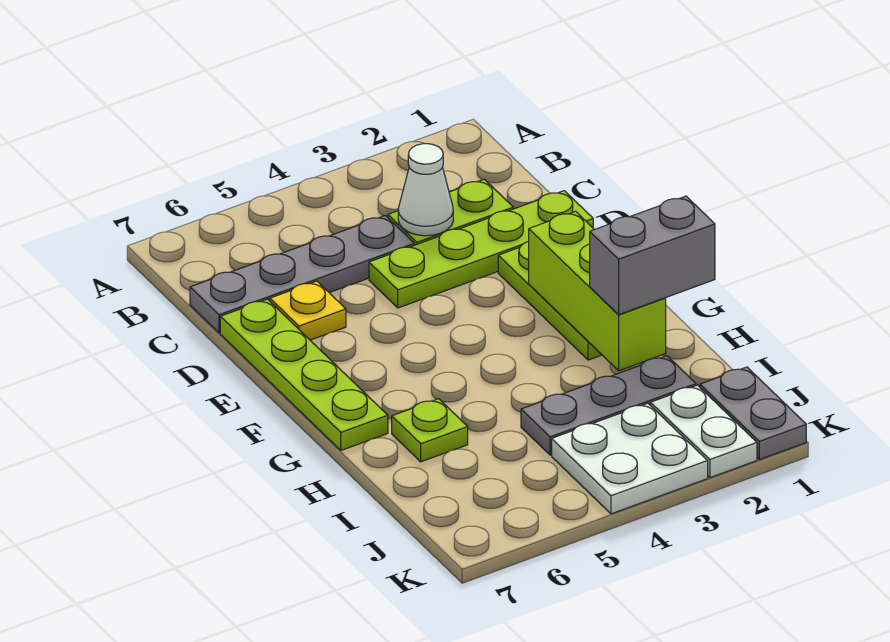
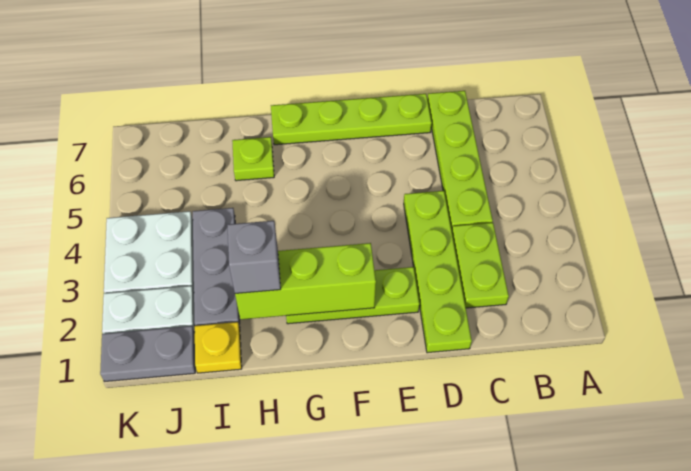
white cone C3 level 2 -> none
grey plate C4:C7 level 1 -> lime plate C4:C7 level 1
yellow plate D6 level 1 -> yellow plate I1 level 1
grey brick H1:H2 level 3 -> grey brick H2 level 3

